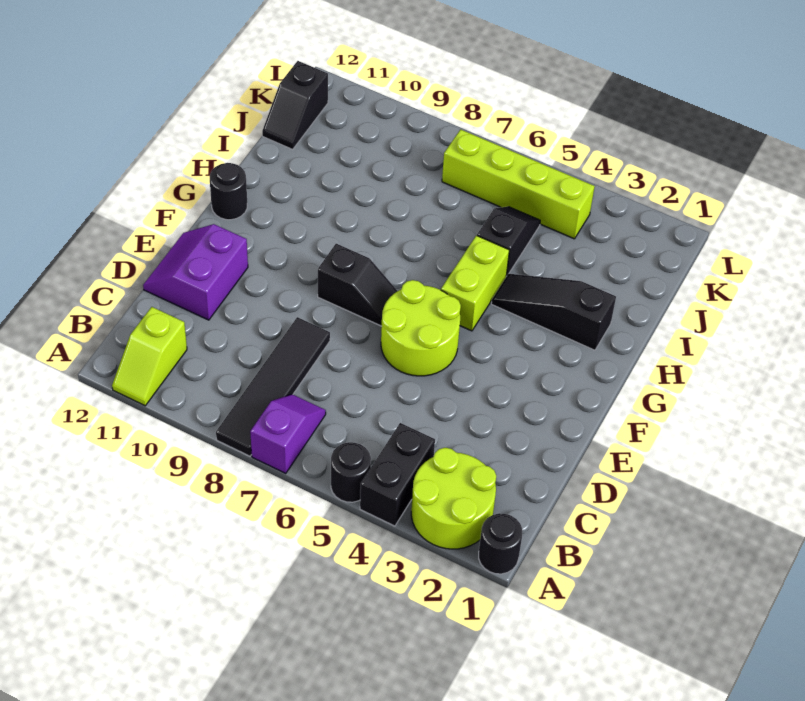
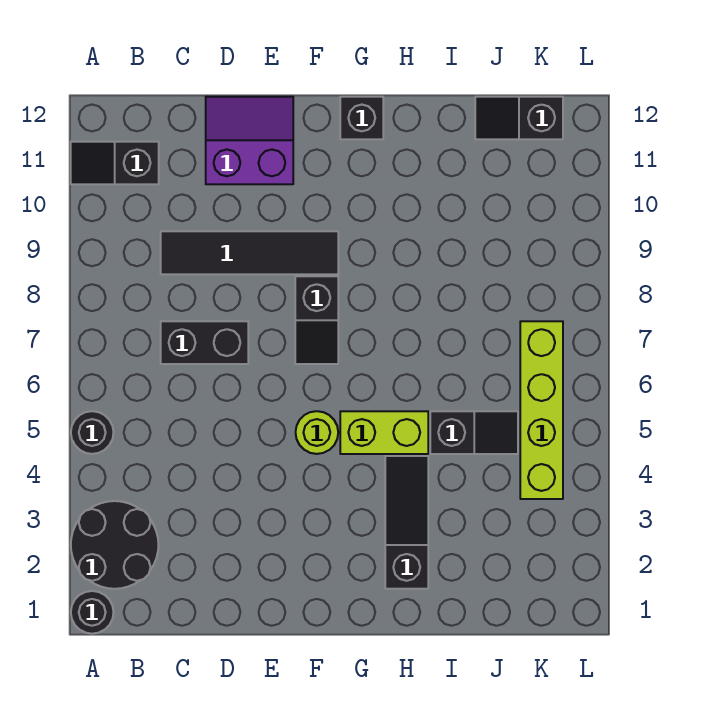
lime round brick A2:B3 level 1 -> black round brick A2:B3 level 1
black brick A4:B4 level 1 -> black brick C7:D7 level 1
purple slope A7:B7 level 1 top A -> none
black tile A8:D8 level 1 -> black tile C9:F9 level 1
lime slope A11:B11 level 1 top B -> black slope A11:B11 level 1 top B
lime round brick E5:F6 level 1 -> lime round brick F5 level 1
black round brick G12 level 1 -> black brick G12 level 1

